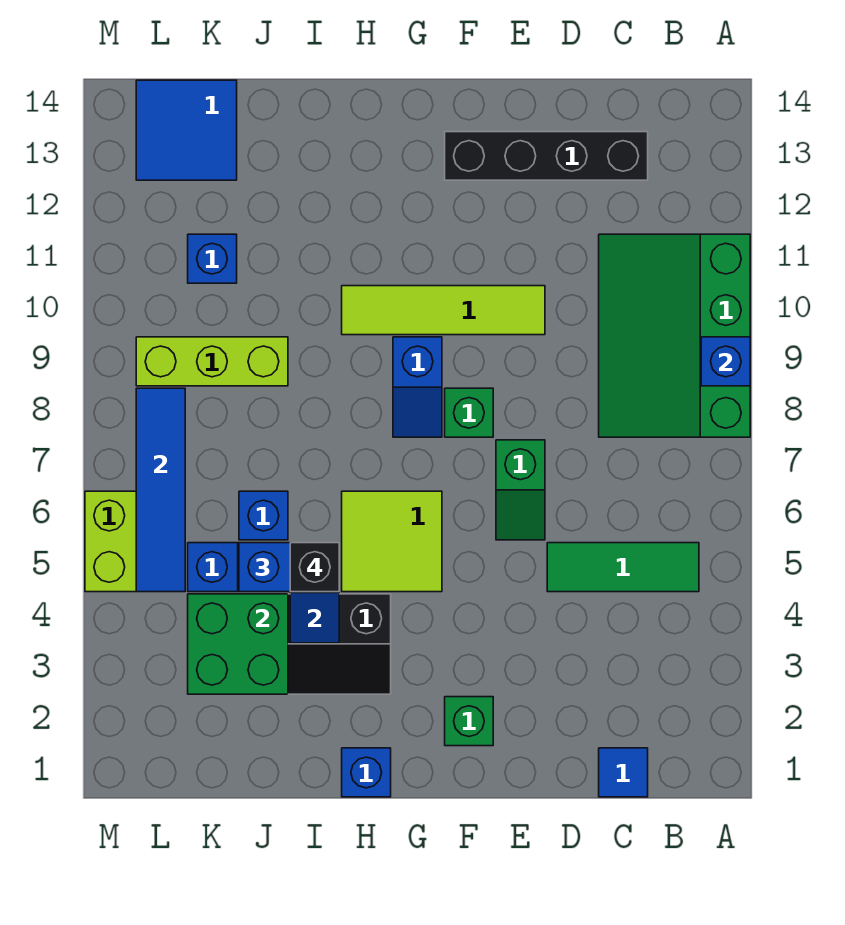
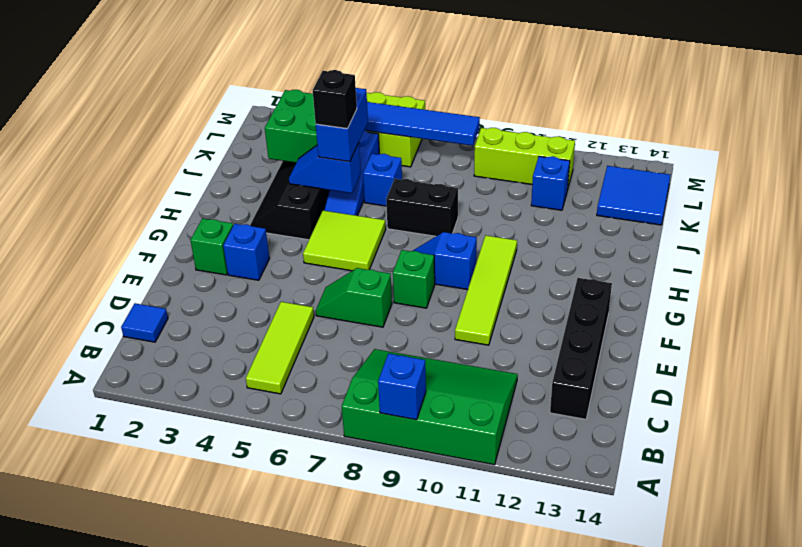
green tile B5:D5 level 1 -> lime tile B5:D5 level 1
blue brick H1 level 1 -> blue brick F3 level 1
none -> black brick I7:I8 level 1
lime brick J9:L9 level 1 -> lime brick L9:L11 level 1

